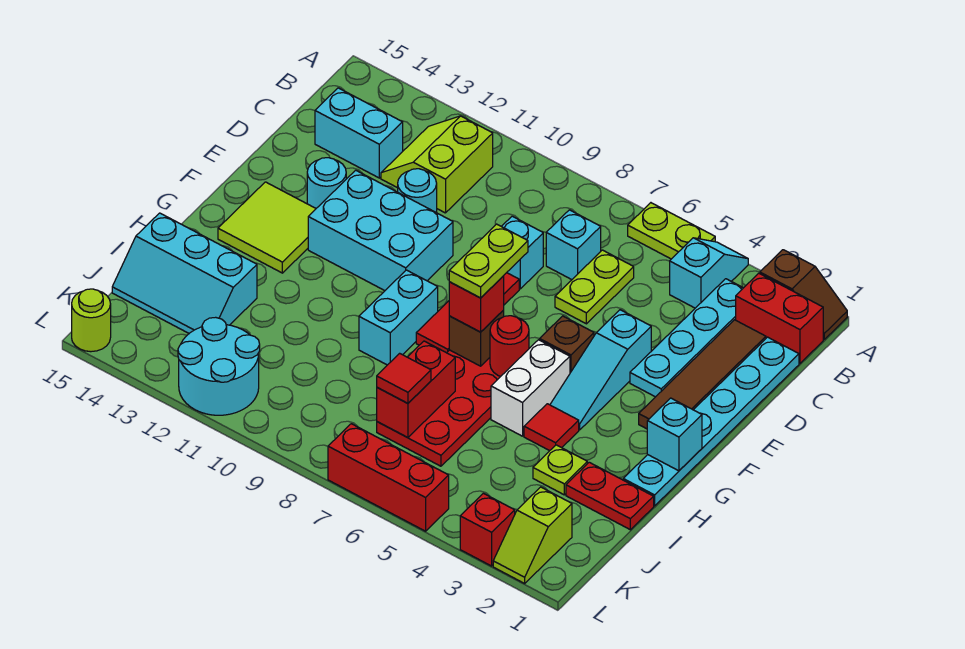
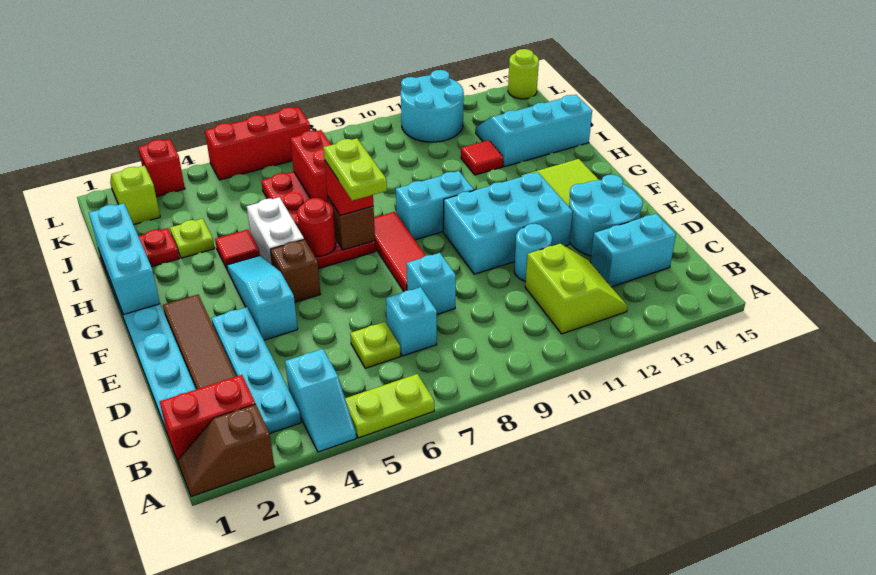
lime plate C6:D6 level 1 -> lime plate C6 level 1
cyan round brick E13 level 1 -> cyan round brick D13:E14 level 1
cyan brick G1 level 2 -> cyan brick G1:I1 level 2
cyan brick G9:H9 level 1 -> cyan brick G9:G10 level 1
red tile J7 level 3 -> red tile I12 level 1

